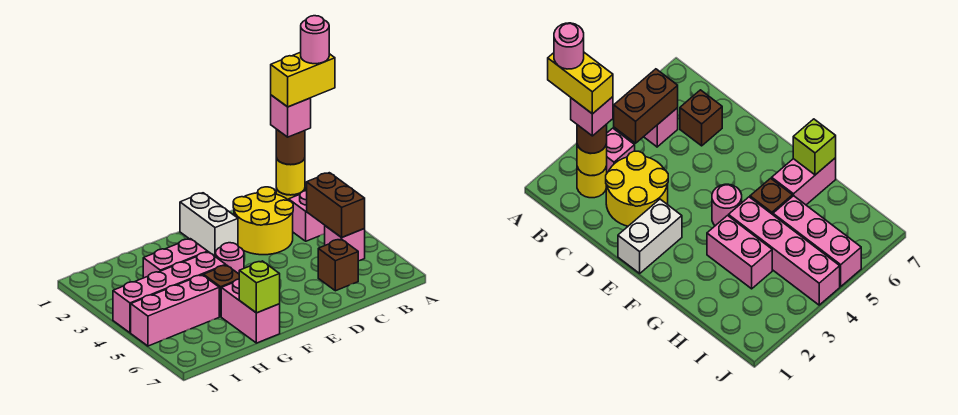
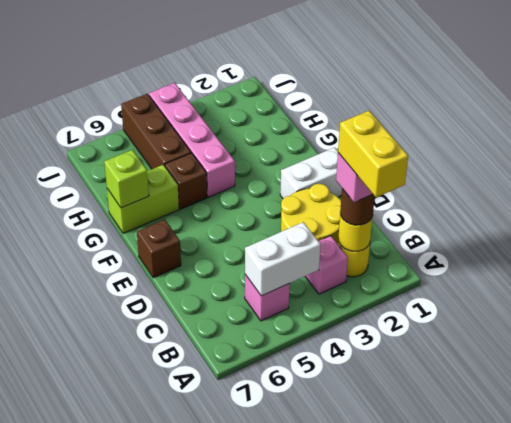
pink round brick A2 level 6 -> none
brown brick B4:B5 level 2 -> white brick B4:B5 level 2
brown brick C6 level 1 -> brown brick E7 level 1
pink round brick F4 level 1 -> none
pink brick G3:H3 level 1 -> none
pink brick G6:G7 level 1 -> lime brick G6:G7 level 1
pink brick H5:J5 level 1 -> brown brick H5:J5 level 1

